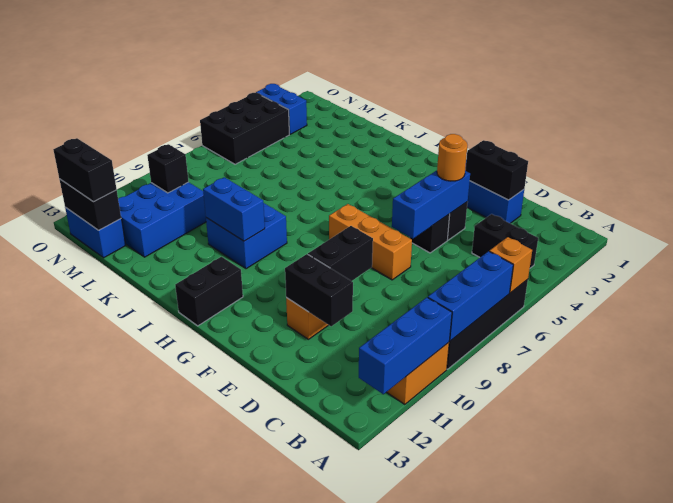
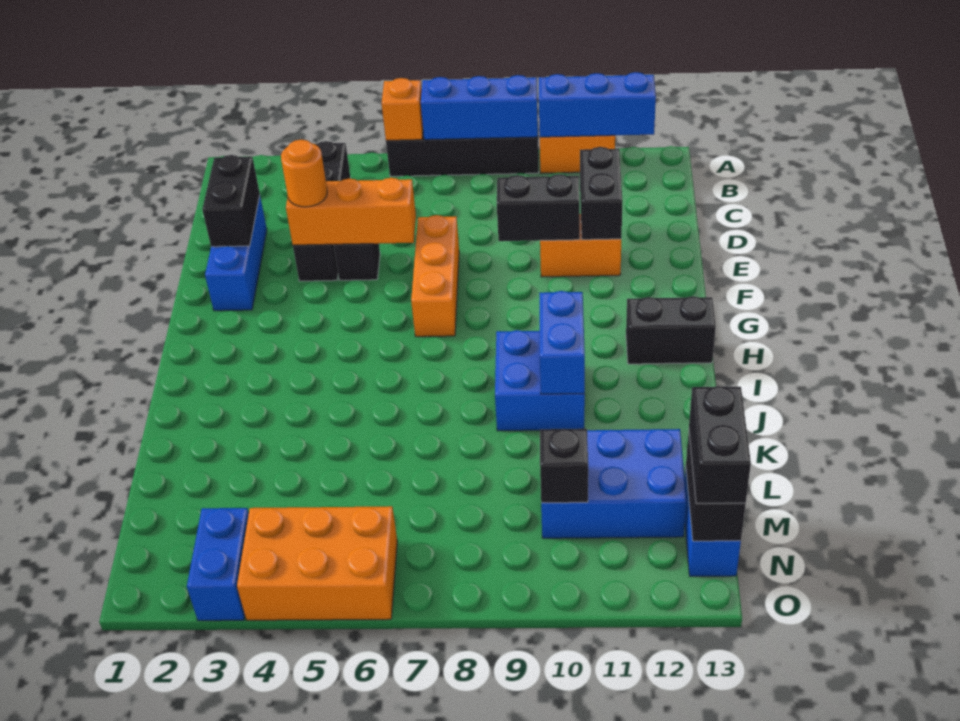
blue brick E4:E6 level 2 -> orange brick E4:E6 level 2
black brick N4:O6 level 1 -> orange brick N4:O6 level 1

